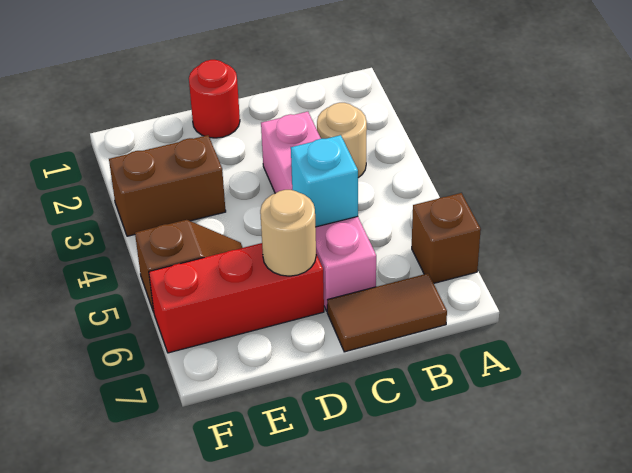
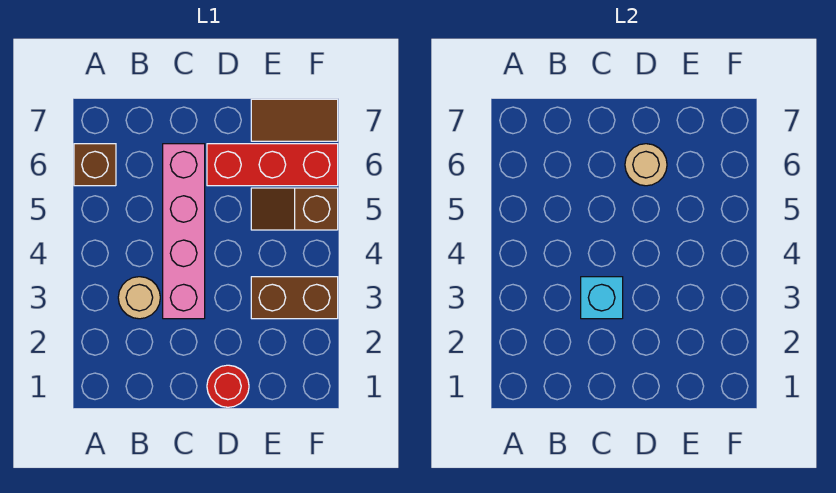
brown tile B7:C7 level 1 -> brown tile E7:F7 level 1
cyan brick C5 level 2 -> cyan brick C3 level 2

